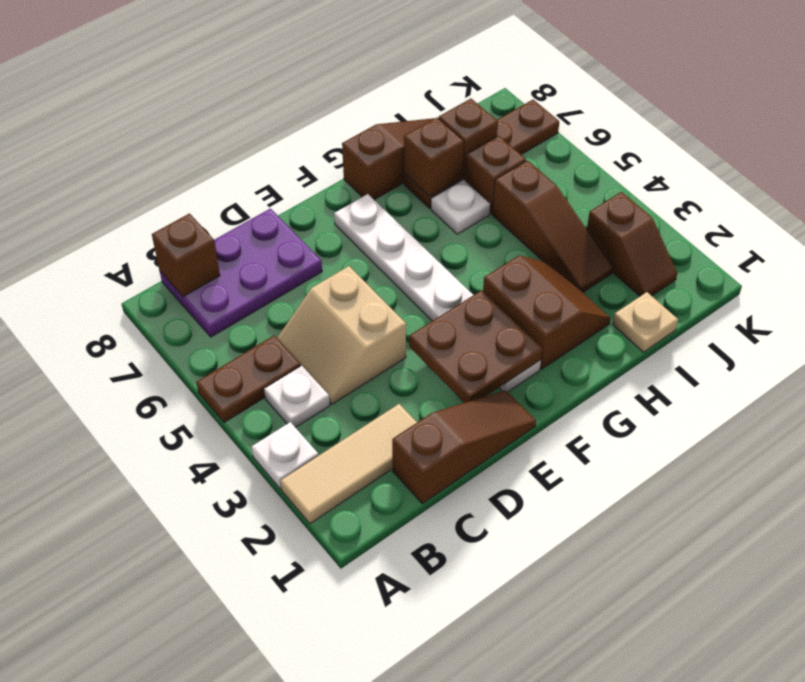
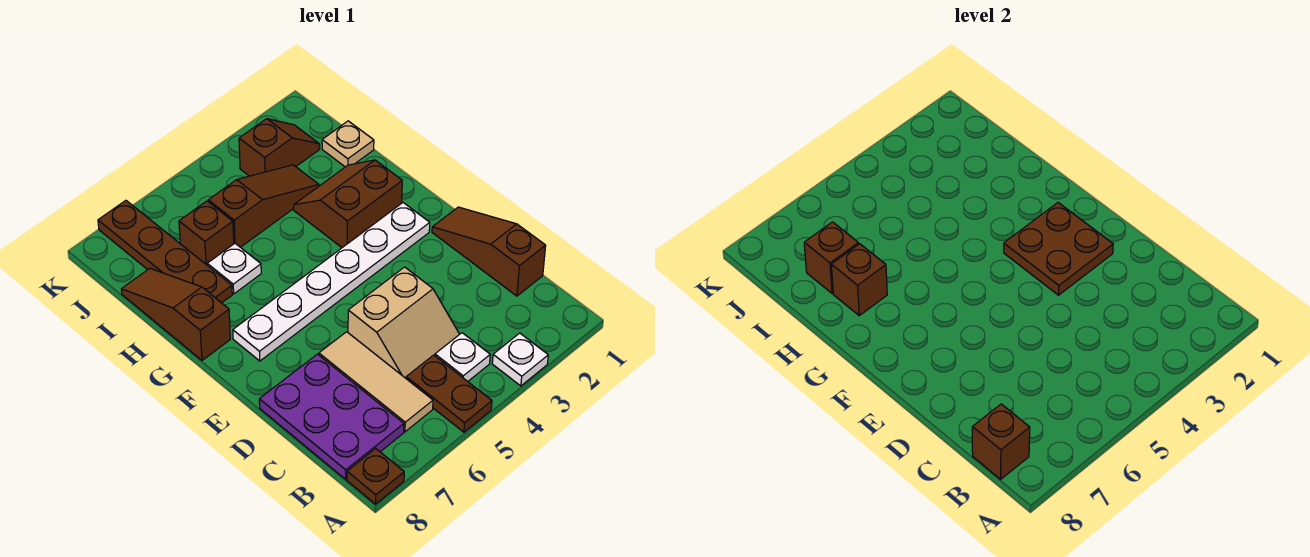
tan tile A2:C2 level 1 -> tan tile B6:D6 level 1
none -> brown plate A8 level 1

